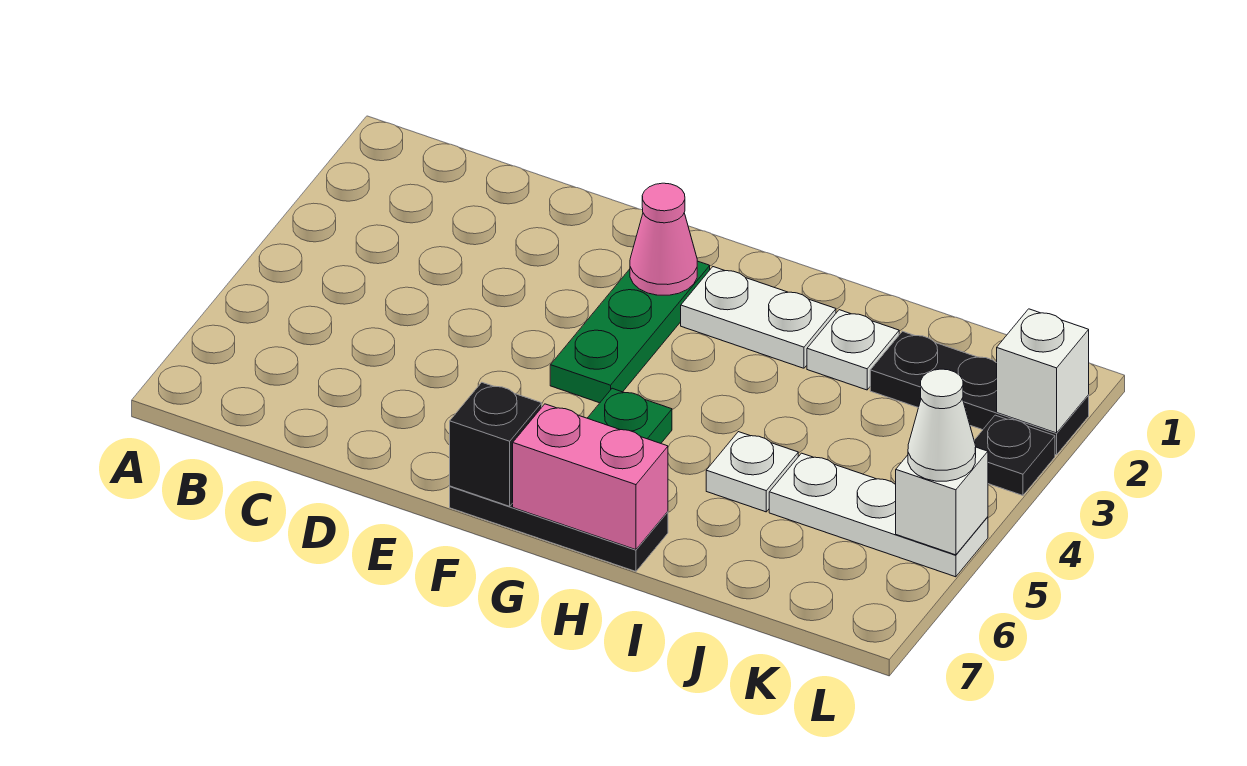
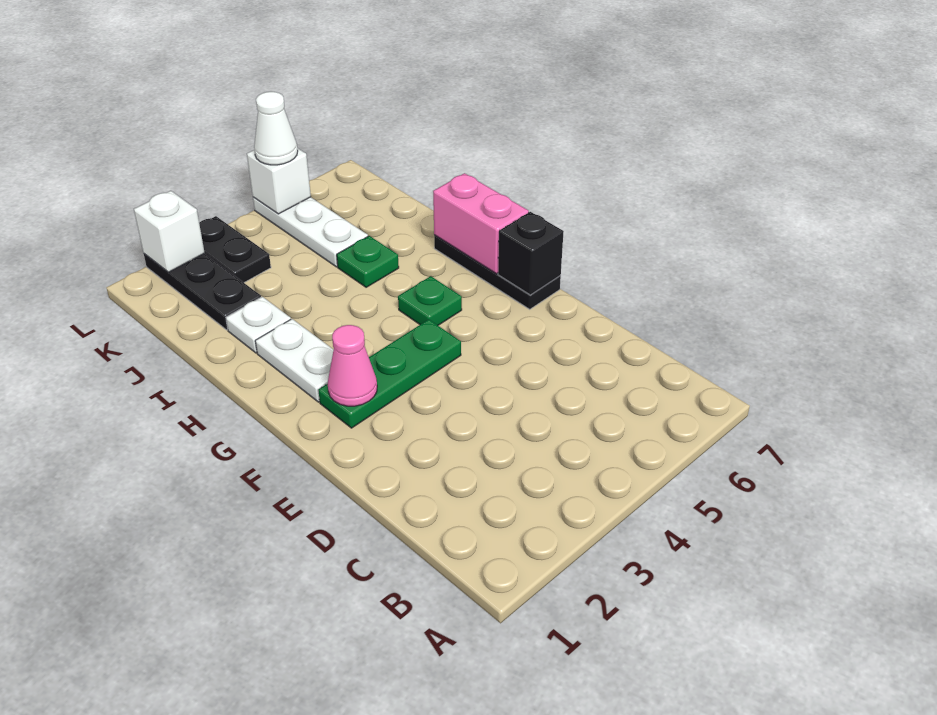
white plate I5 level 1 -> green plate I5 level 1
black plate L3 level 1 -> black plate K3:L3 level 1

